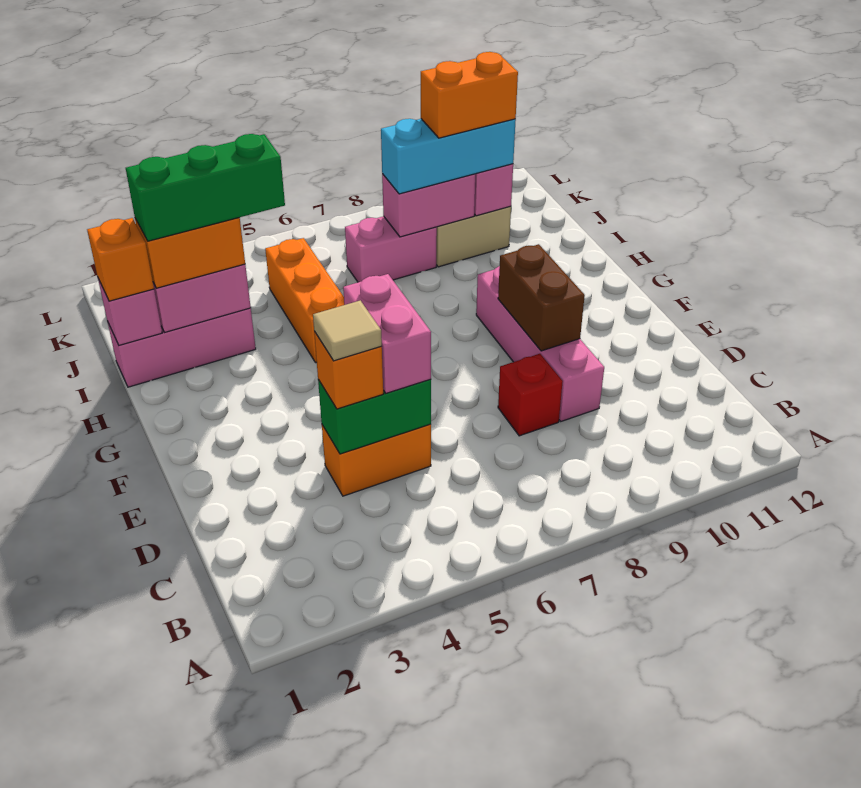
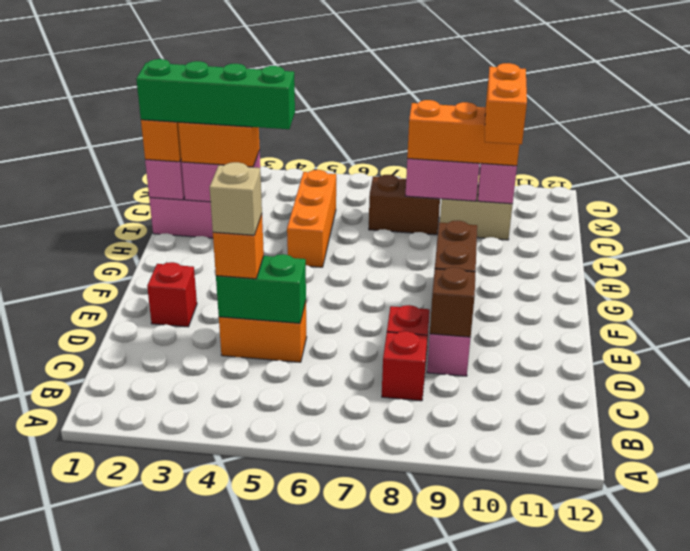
none -> red brick C8 level 1
tan tile D4 level 4 -> tan brick D4 level 4
pink brick D5:E5 level 3 -> none
none -> brown brick D9 level 2
none -> red brick E2 level 1
green brick I2:I4 level 4 -> green brick I1:I4 level 4
pink brick J7:J8 level 1 -> brown brick J7:J8 level 1
cyan brick J8:J10 level 3 -> orange brick J8:J10 level 3
orange brick J9:J10 level 4 -> orange brick I10:J10 level 4

